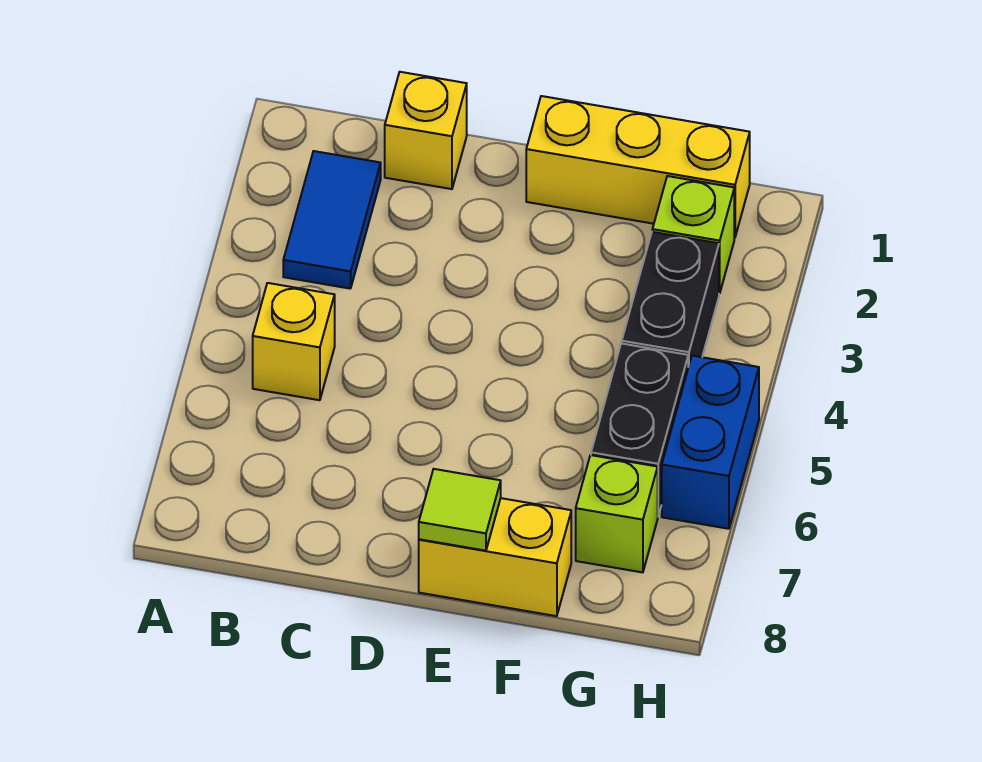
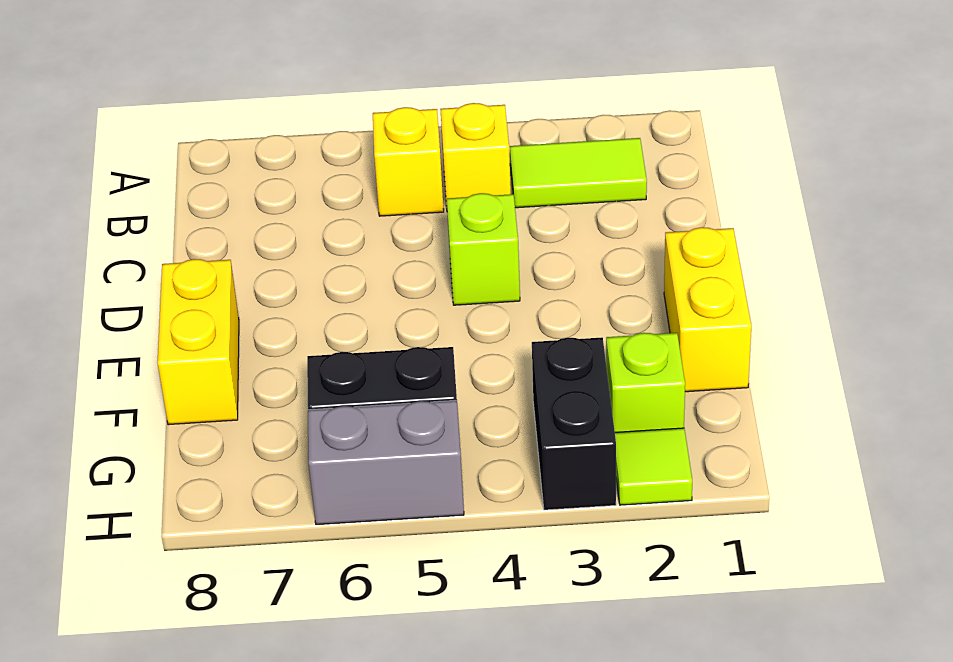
blue tile B2:B3 level 1 -> lime tile B2:B3 level 1
yellow brick C1 level 1 -> yellow brick B4 level 1
yellow brick E1:G1 level 1 -> yellow brick E1:F1 level 1
lime tile E8 level 2 -> lime tile H2 level 1
black brick G3:G4 level 1 -> black brick G3:H3 level 1
lime brick G7 level 1 -> lime brick D4 level 1
blue brick H5:H6 level 1 -> grey brick H5:H6 level 1

